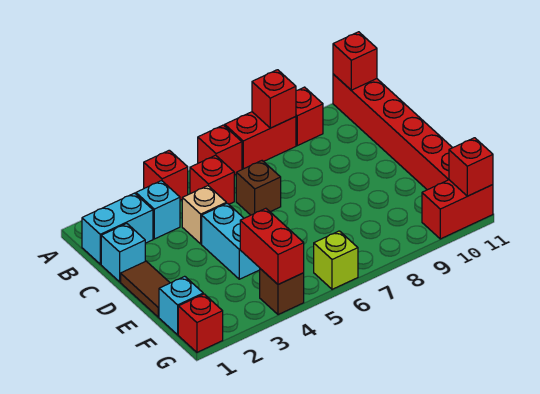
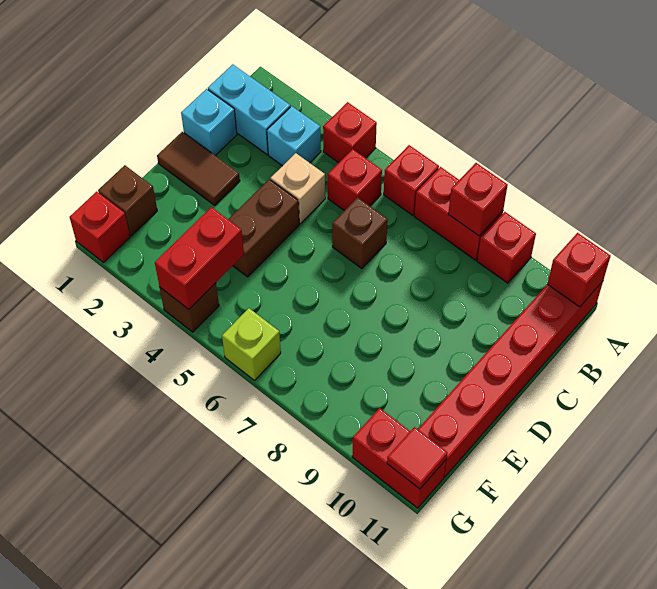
brown tile D1:E1 level 1 -> brown tile D1:D2 level 1
cyan brick D4:E4 level 1 -> brown brick D4:E4 level 1
cyan brick F1 level 1 -> brown brick F1 level 1
red brick G11 level 2 -> red tile G11 level 2

